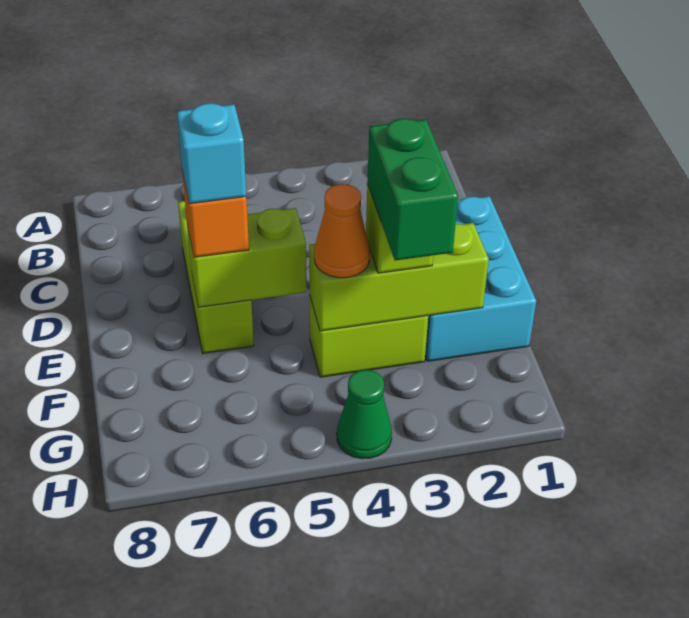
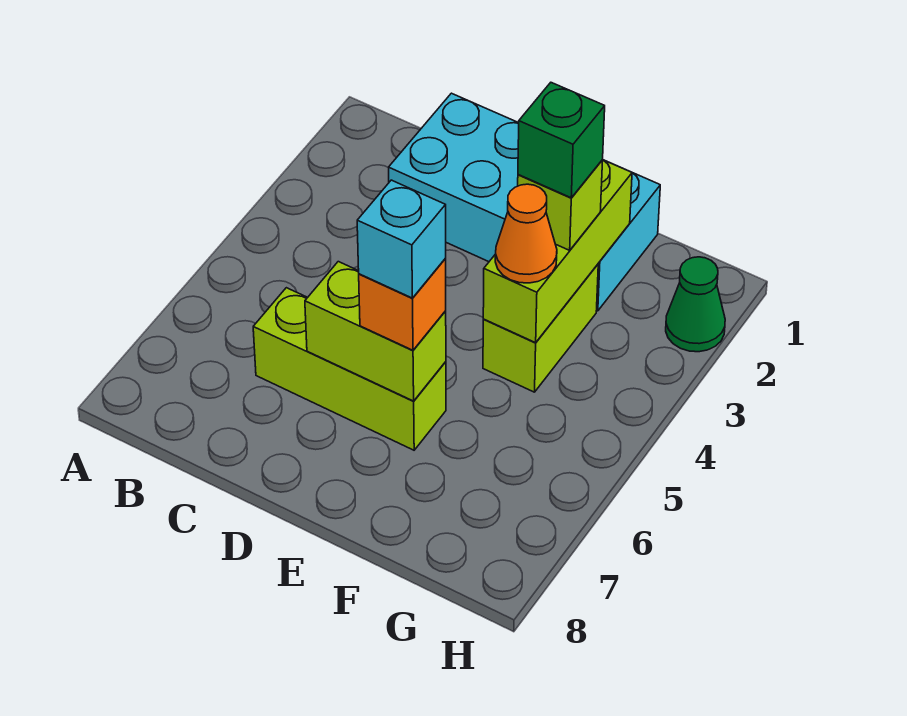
cyan brick D1:F2 level 1 -> cyan brick C1:F2 level 1
lime brick E5:E6 level 2 -> lime brick D6:E6 level 2
green brick F3:G3 level 4 -> green brick F3 level 4
green cone H4 level 1 -> green cone H2 level 1

